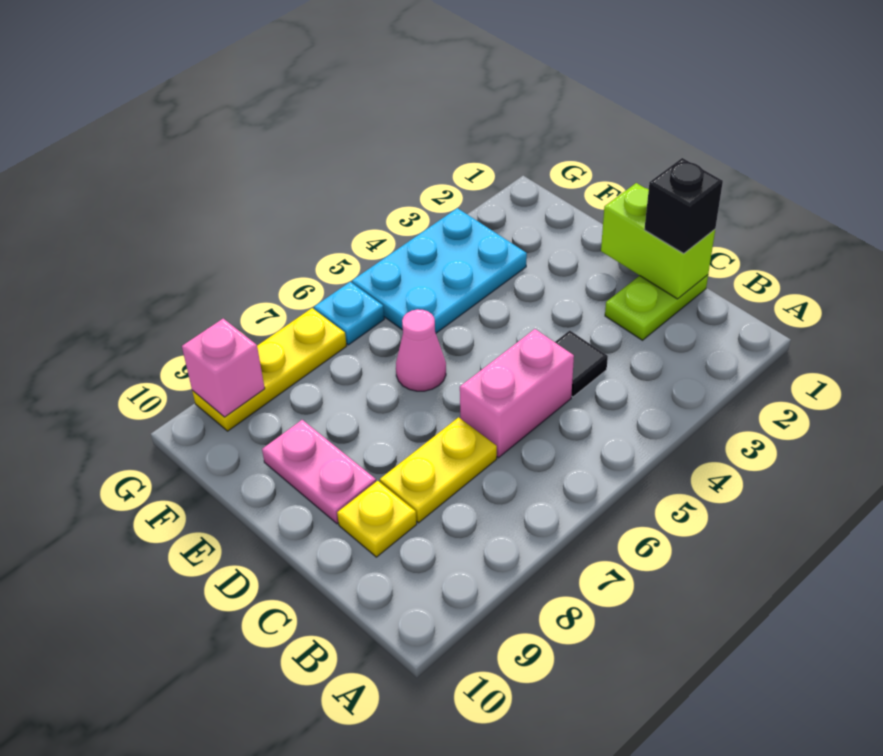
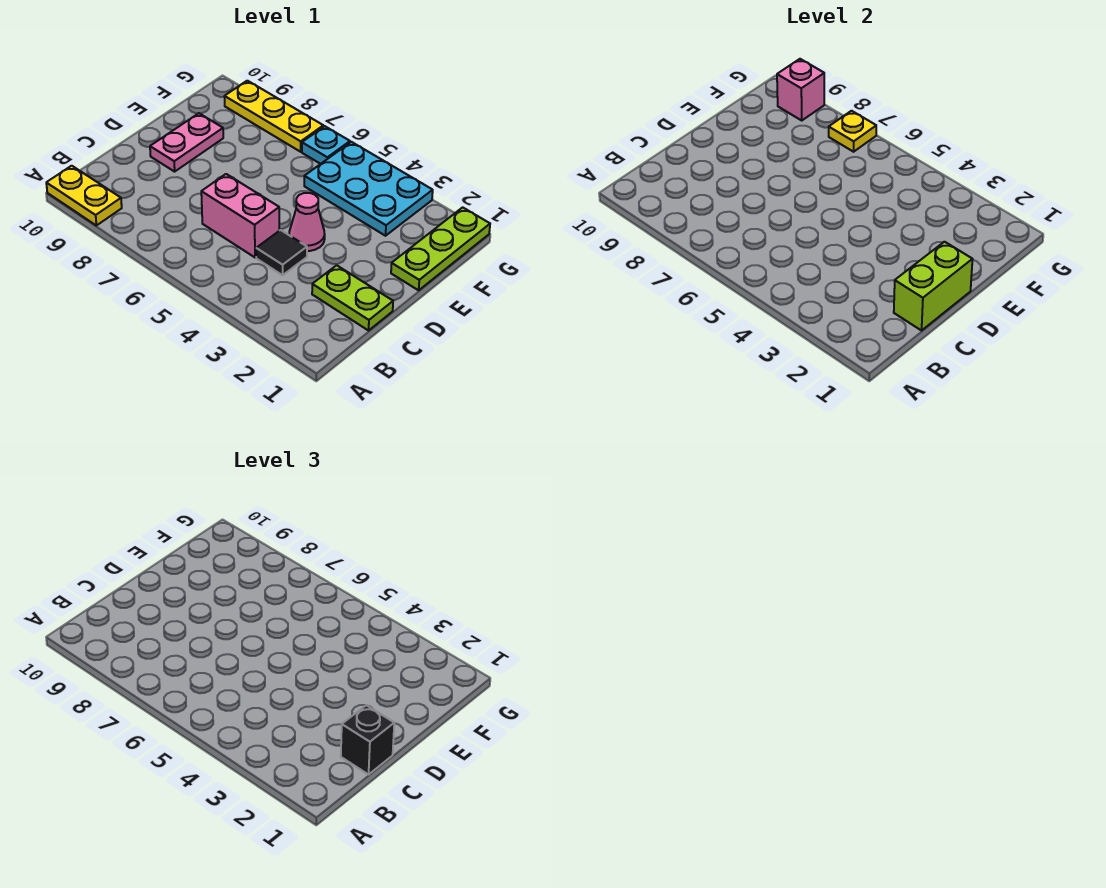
yellow plate C7:C8 level 1 -> yellow plate A9:A10 level 1
yellow plate C9 level 1 -> yellow plate G7 level 2
none -> lime plate E1:G1 level 1
pink cone E6 level 1 -> pink cone D4 level 1

